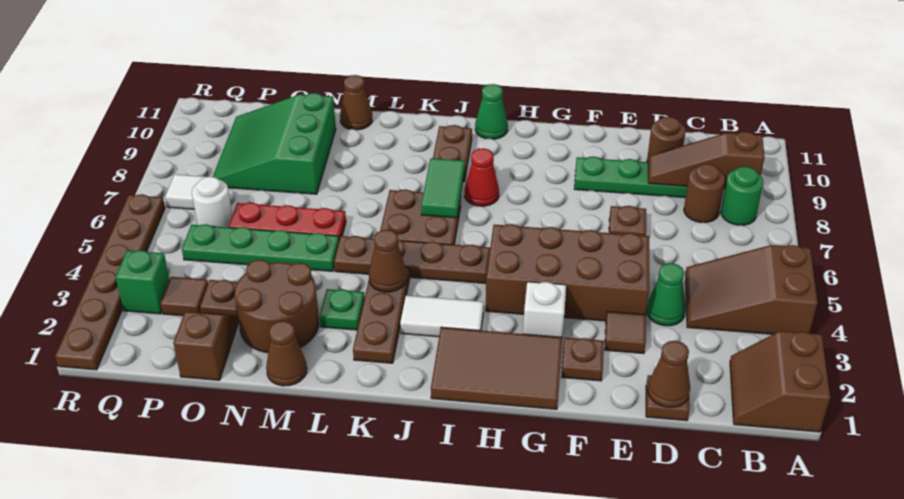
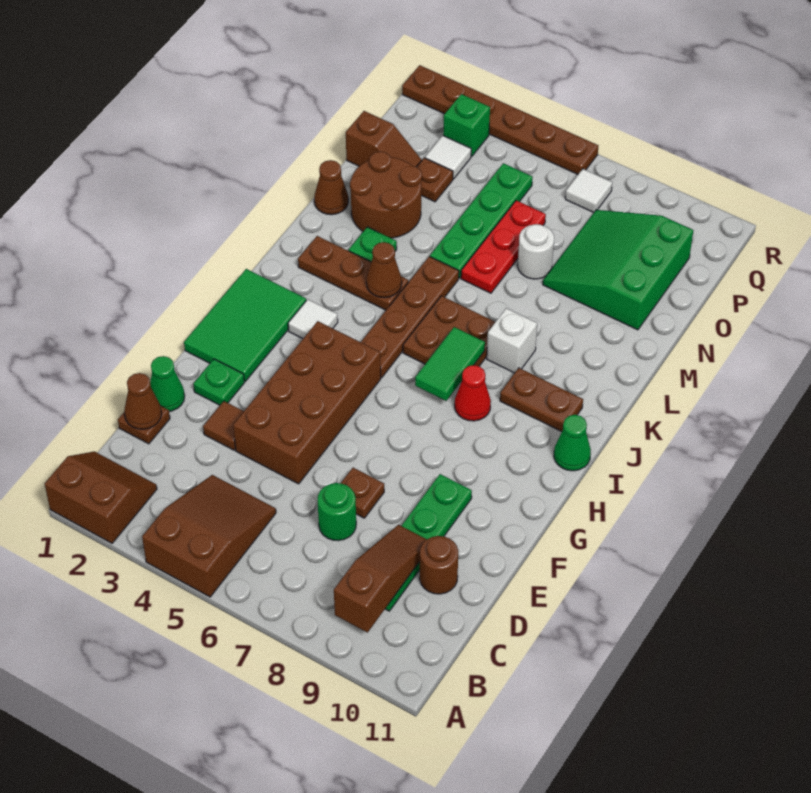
green round brick B8 level 1 -> green round brick D7 level 1
brown round brick C8 level 1 -> none
green cone D4 level 1 -> green cone E1 level 1
brown plate F2 level 1 -> green plate F2 level 1
brown tile G1:I2 level 1 -> green tile G1:I2 level 1
white brick G3 level 1 -> white brick K8 level 1
white tile I3:J3 level 1 -> white tile I3 level 1
green tile J7:J8 level 2 -> green tile I7:J7 level 2
brown cone M11 level 1 -> none
green slope N8:P10 level 1 top N -> green slope N8:P10 level 1 top 10
brown tile P3 level 1 -> white tile P3 level 1
white round brick P6 level 1 -> white round brick N7 level 1

